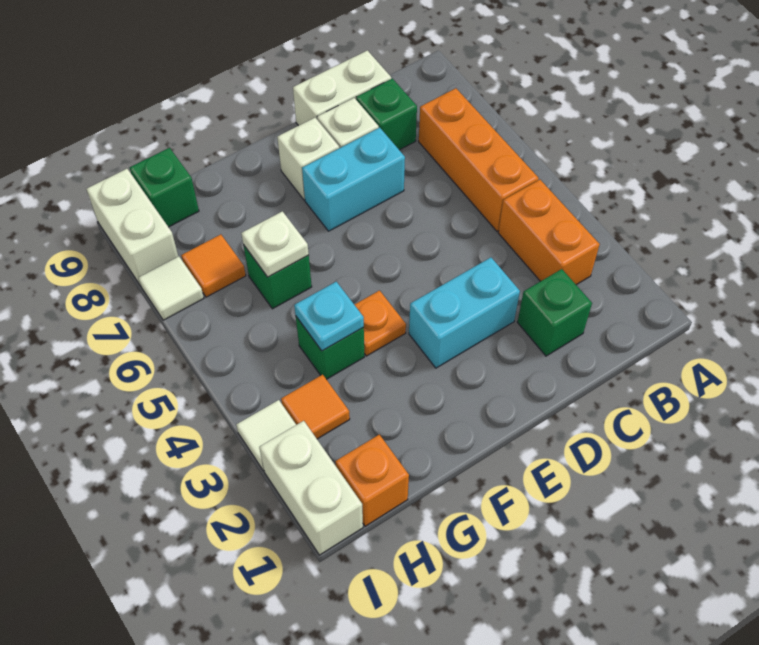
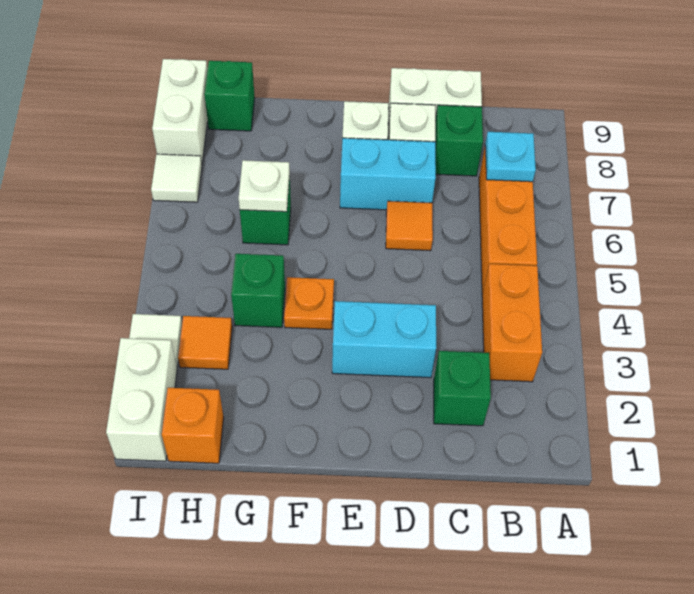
cyan plate G4 level 2 -> cyan plate B7 level 2
orange tile H7 level 1 -> orange tile D6 level 1

